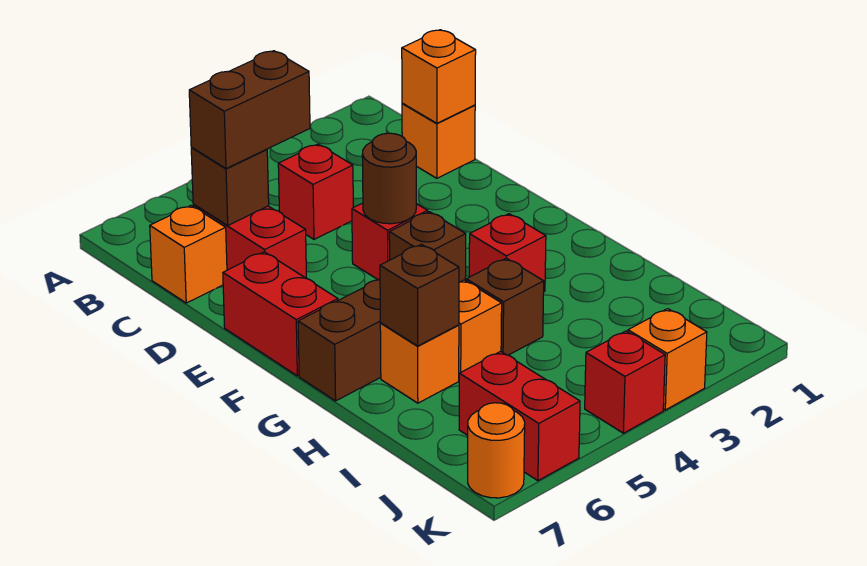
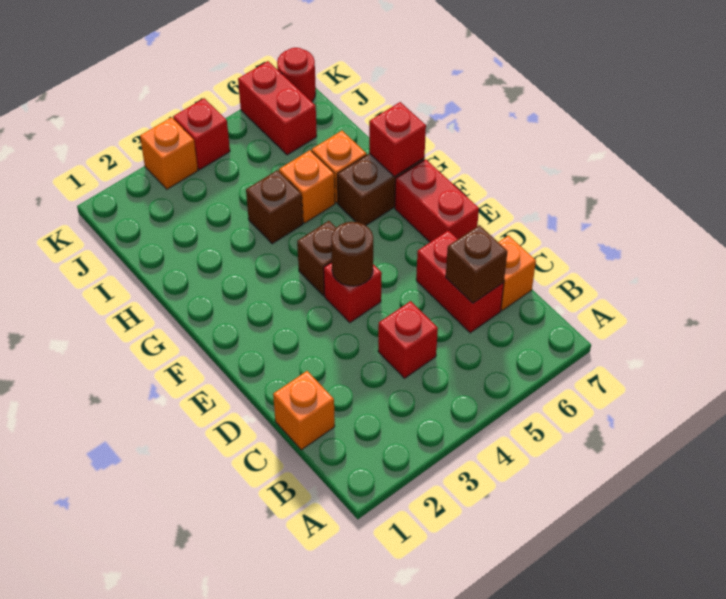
orange brick C1 level 2 -> none
brown brick C5:C6 level 3 -> none
red brick G3 level 1 -> red brick G7 level 2
brown brick H6 level 2 -> none
orange round brick K7 level 1 -> red round brick K7 level 1

